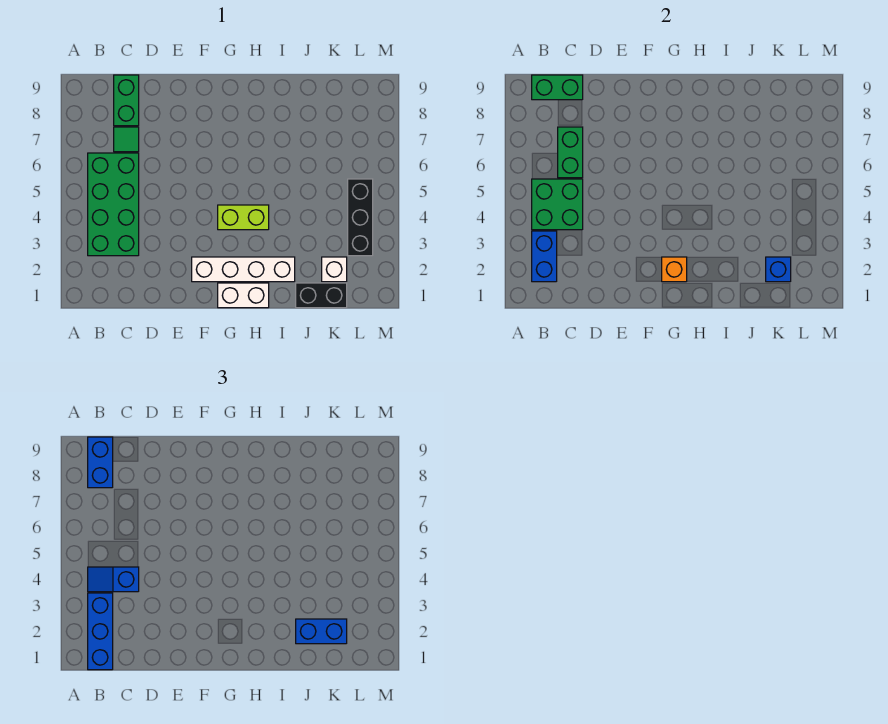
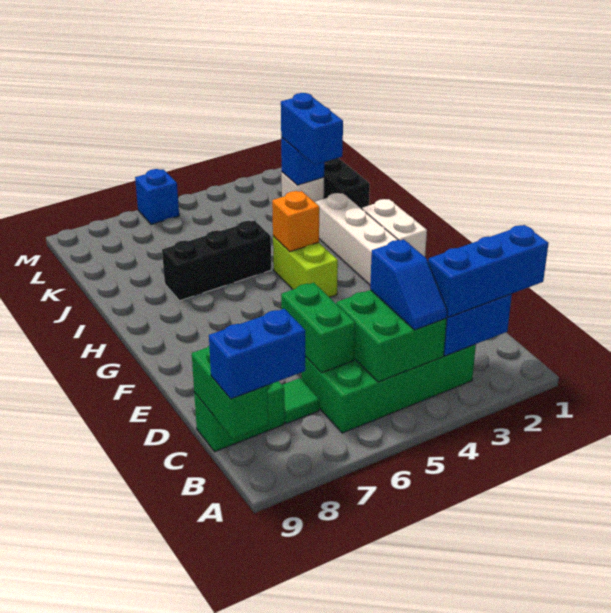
green brick C6:C7 level 2 -> green brick C6:D6 level 2
orange brick G2 level 2 -> orange brick H4 level 2
black brick L3:L5 level 1 -> black brick I5:I7 level 1
none -> blue brick M6 level 1

